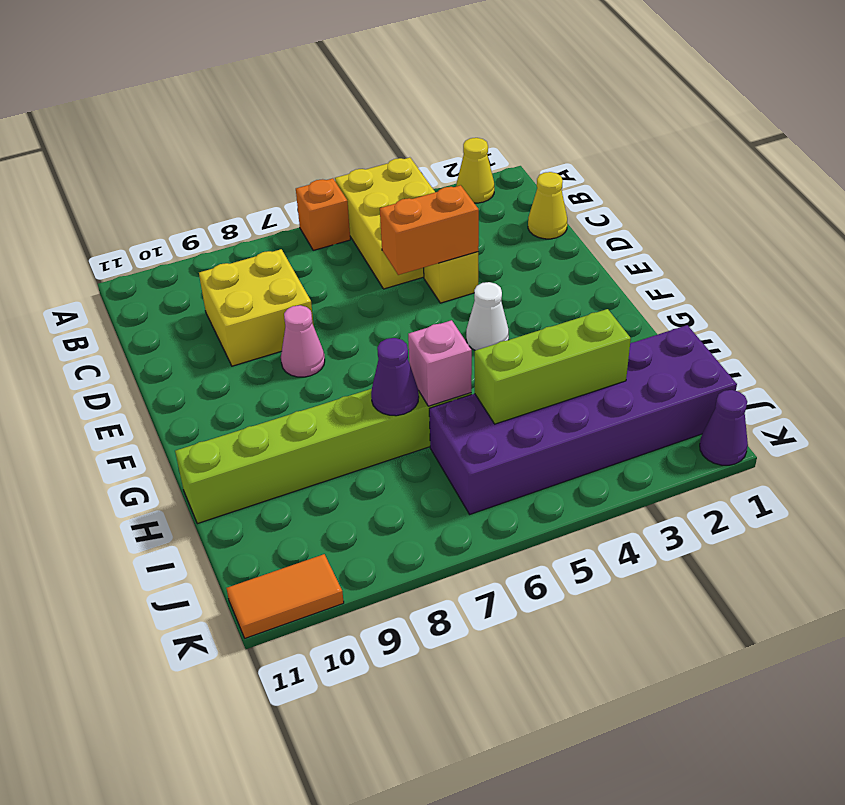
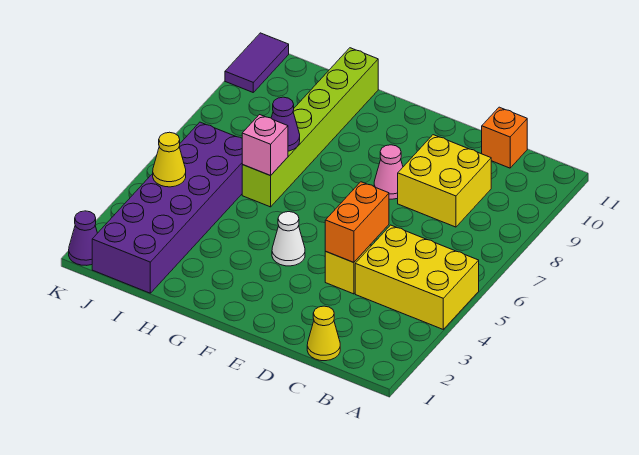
yellow cone A2 level 1 -> yellow cone J4 level 2
orange brick A6 level 1 -> orange brick C11 level 1
lime brick I3:I5 level 2 -> none
orange tile K10:K11 level 1 -> purple tile K10:K11 level 1

